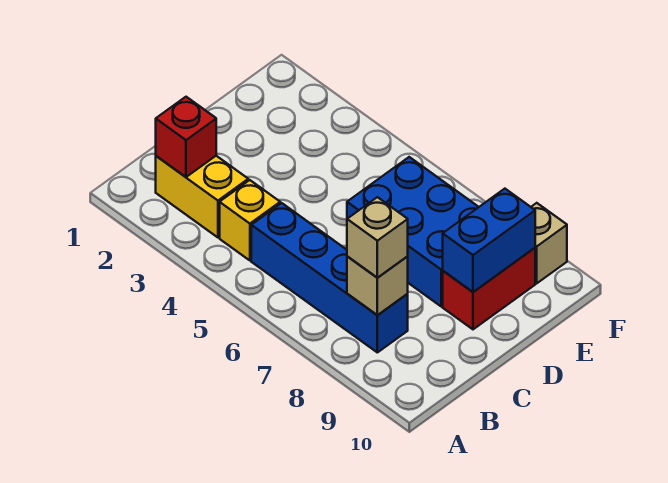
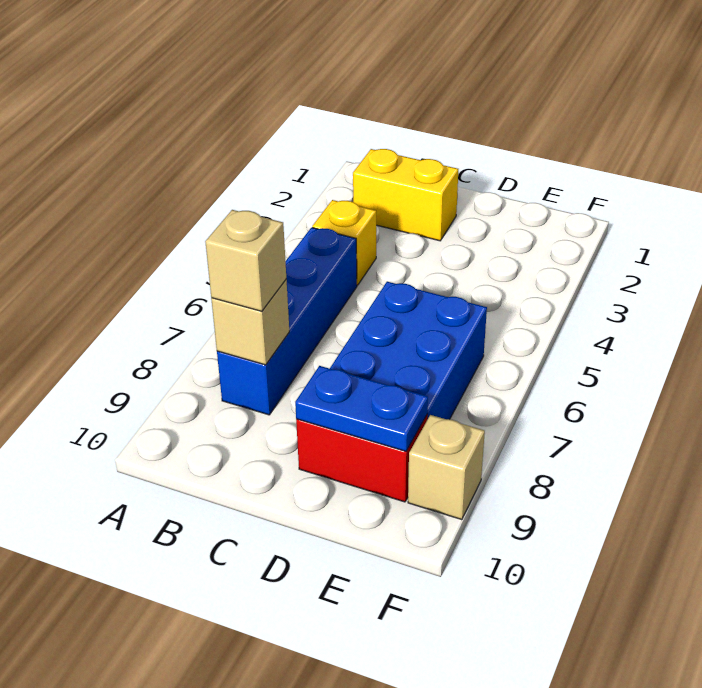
yellow brick B2:B3 level 1 -> yellow brick B2:C2 level 1
red brick B2 level 2 -> none
blue brick D9:E9 level 2 -> blue plate D9:E9 level 2

